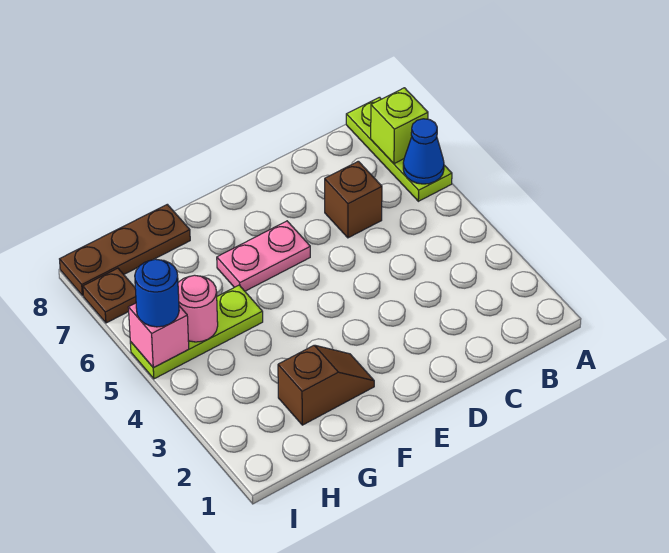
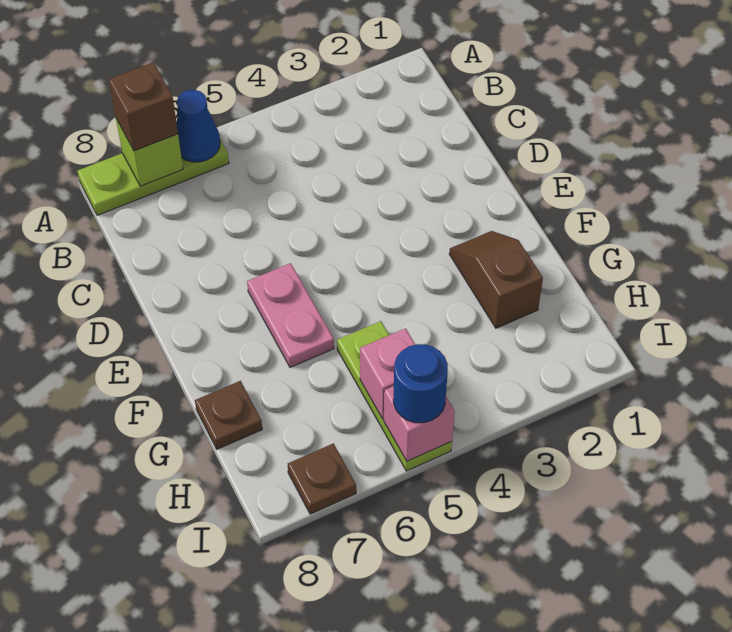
brown brick C6 level 1 -> brown brick A7 level 3
brown plate G8:I8 level 1 -> brown plate G8 level 1
pink round brick H5 level 2 -> pink brick H5 level 2

